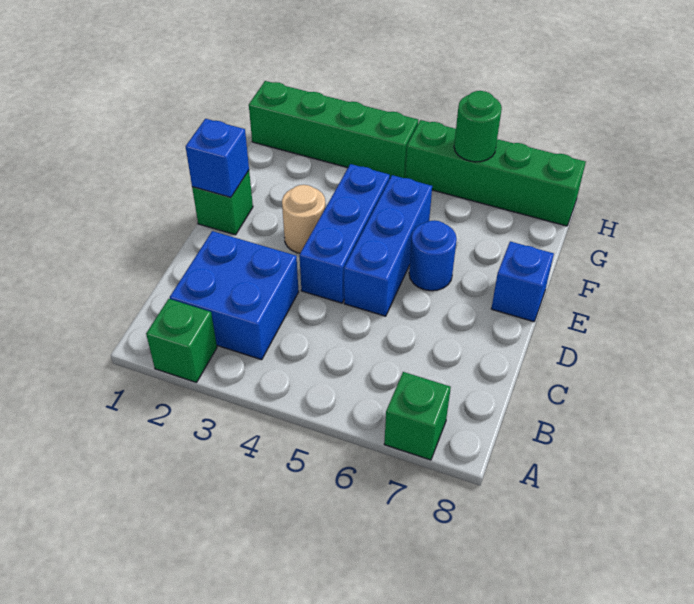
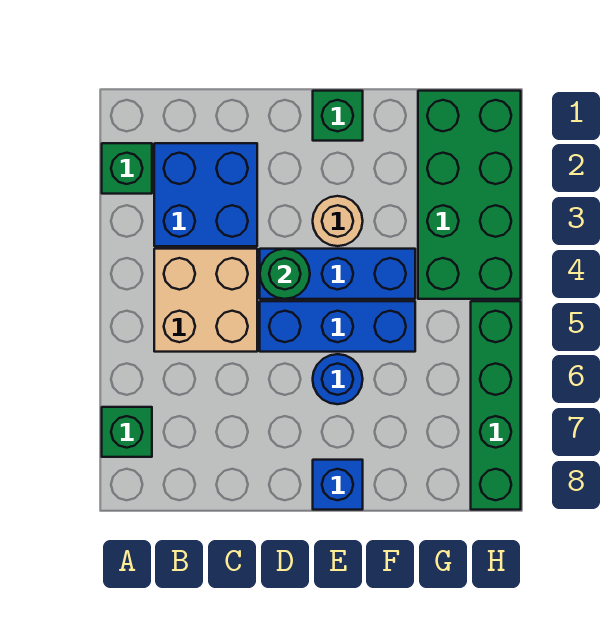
none -> tan brick B4:C5 level 1
blue brick E1 level 2 -> none
green brick H1:H4 level 1 -> green brick G1:H4 level 1
green round brick H6 level 2 -> green round brick D4 level 2

